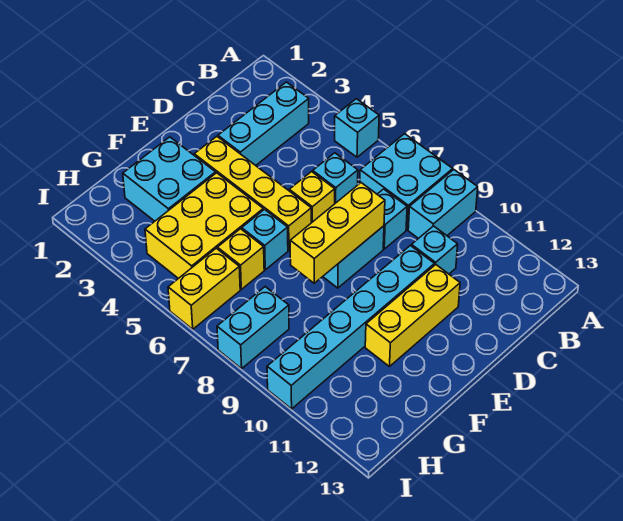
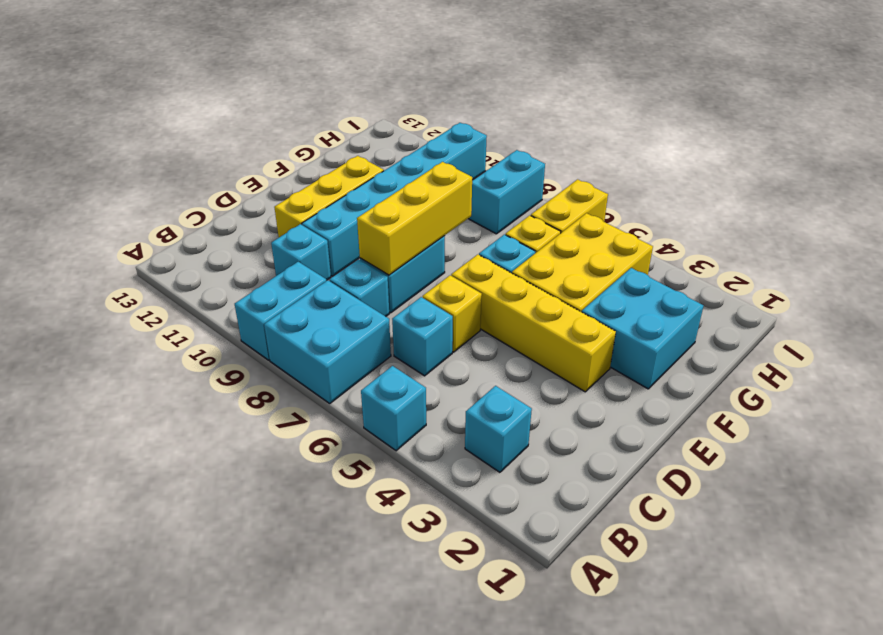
cyan brick B3:D3 level 1 -> cyan brick B3 level 1

